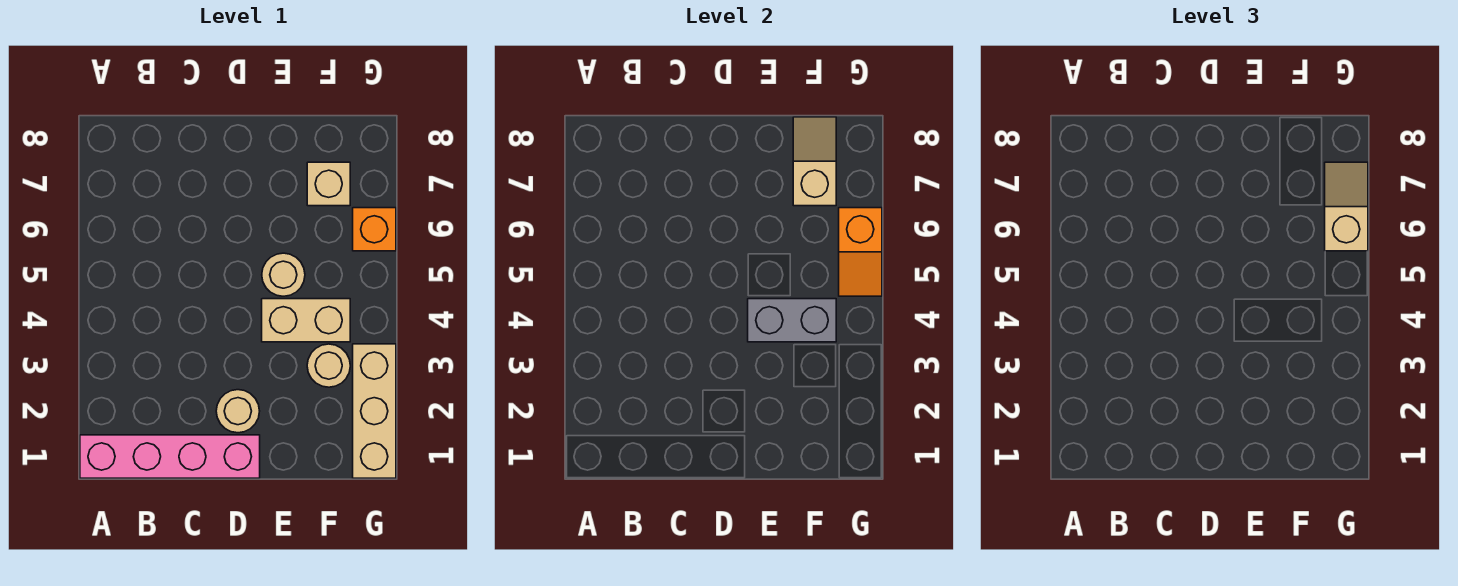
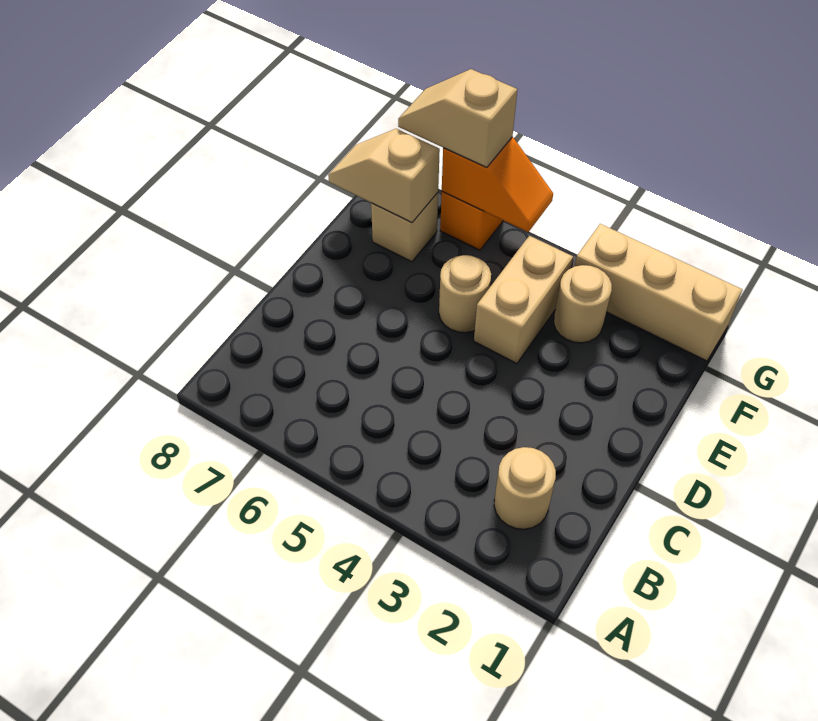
pink brick A1:D1 level 1 -> none
tan round brick D2 level 1 -> tan round brick B2 level 1
grey brick E4:F4 level 2 -> none

